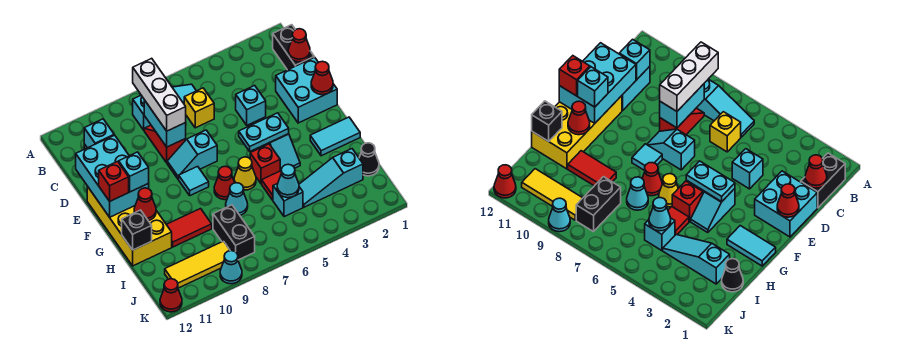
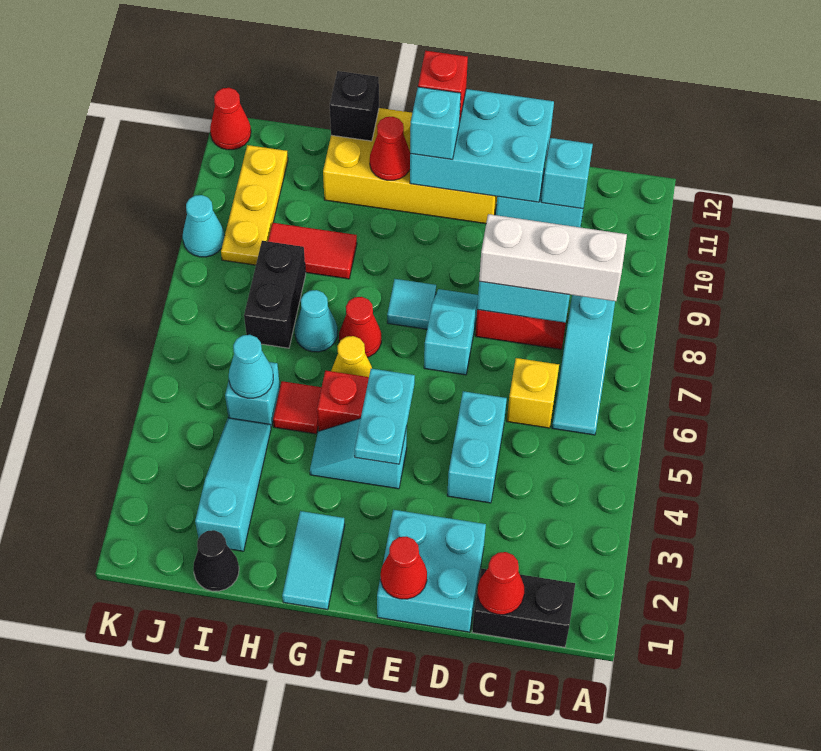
cyan brick D4 level 1 -> cyan brick D4:D5 level 1
red tile H9:H10 level 1 -> red tile H9:I9 level 1
black brick I8:J8 level 1 -> black brick I7:I8 level 1
yellow tile J9:J11 level 1 -> yellow plate J9:J11 level 1

